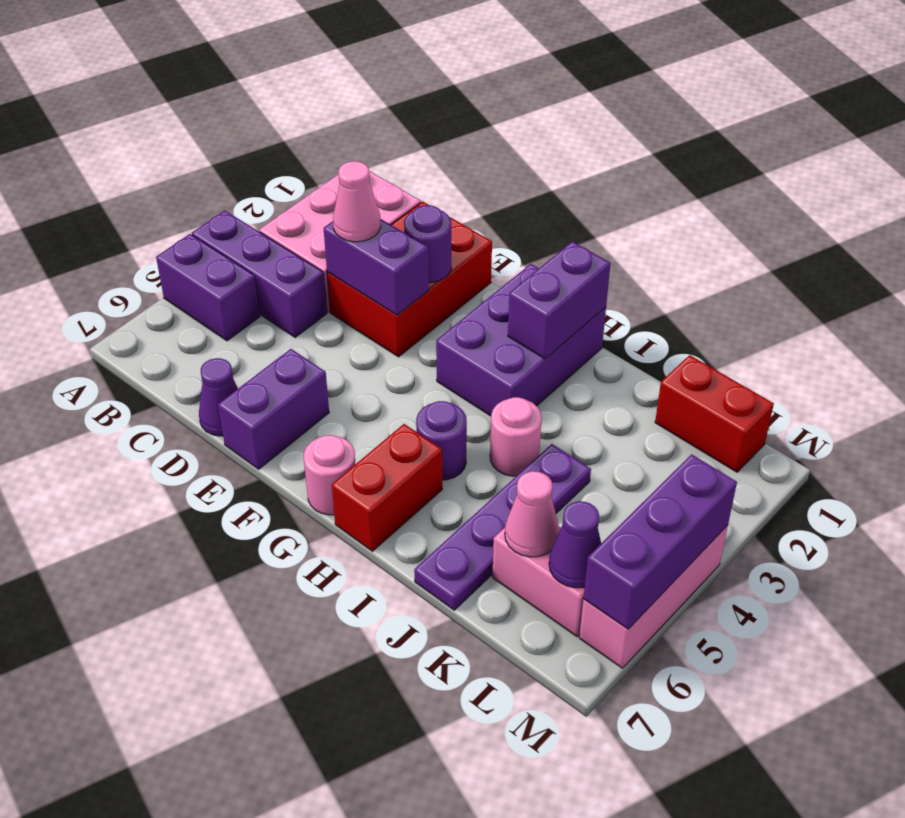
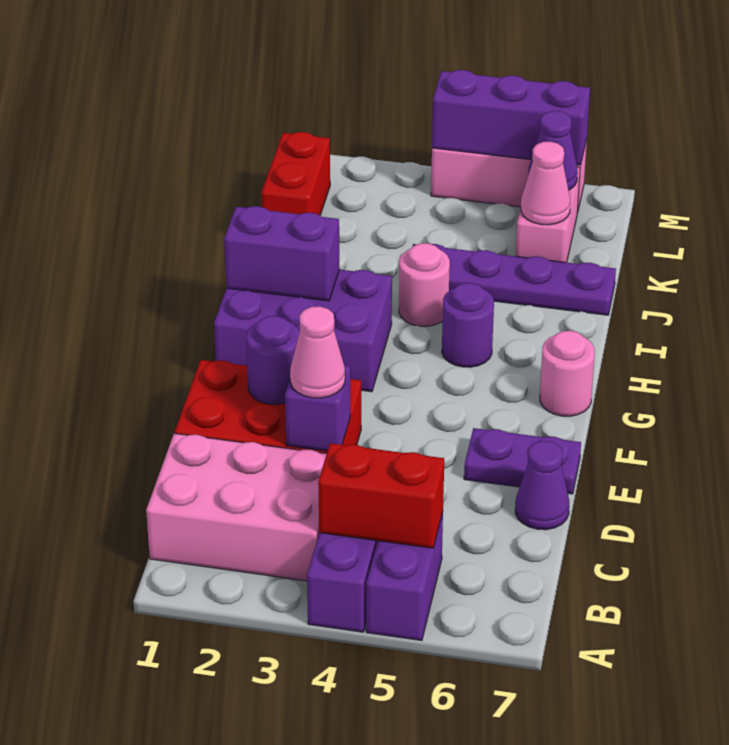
purple brick D3:E3 level 2 -> purple brick D3 level 2
purple brick E6:E7 level 1 -> purple plate E6:E7 level 1
red brick H6:H7 level 1 -> red brick B4:B5 level 2

